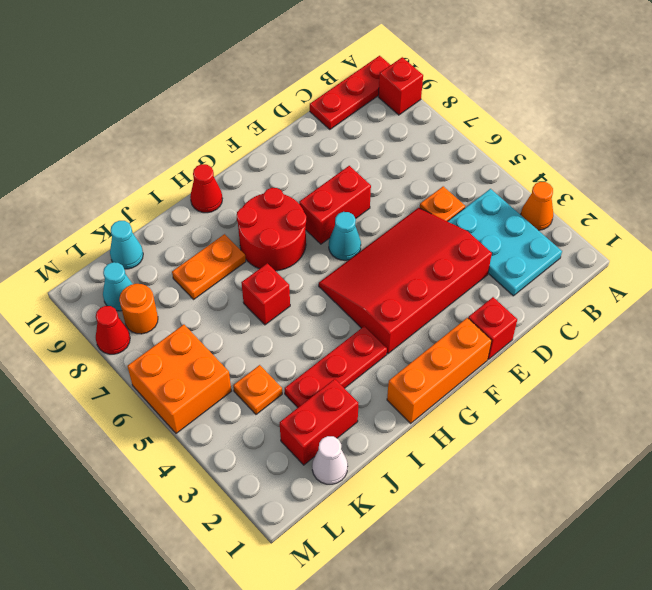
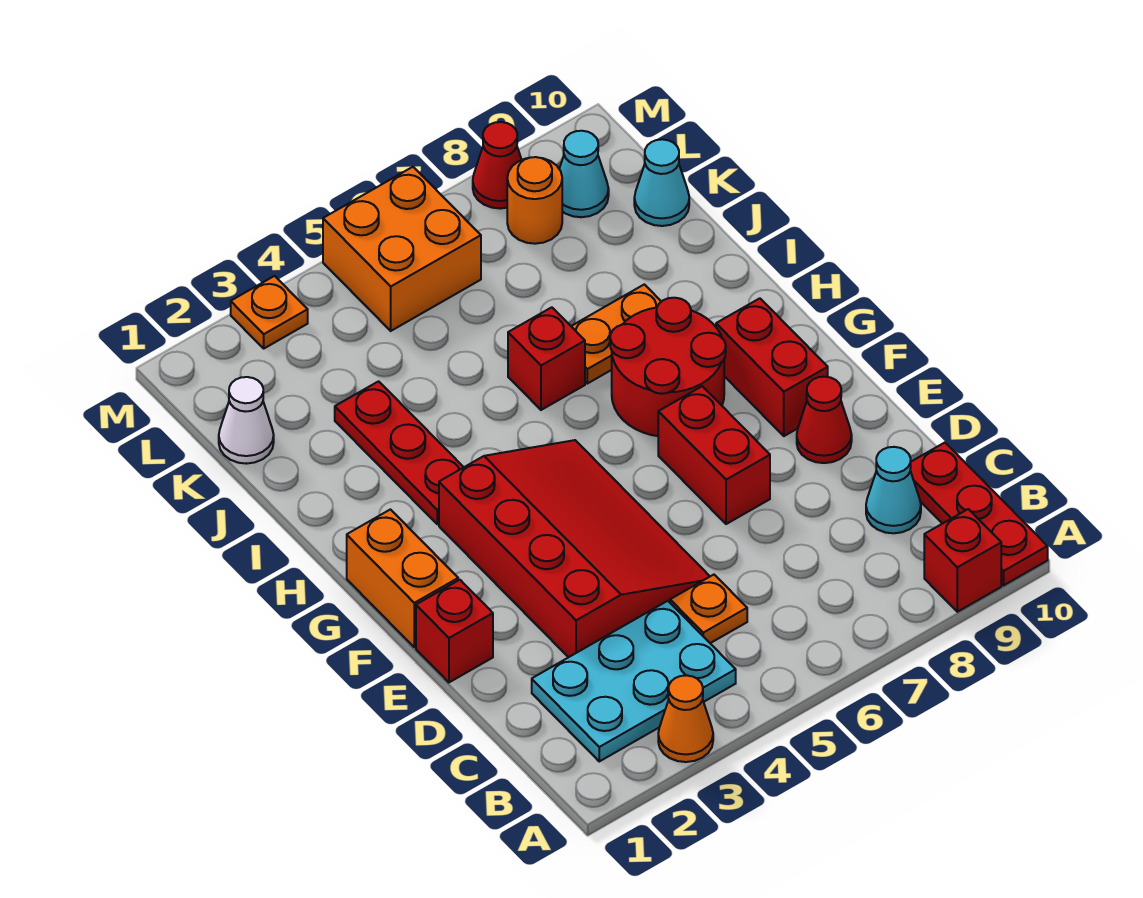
orange brick F1:H1 level 1 -> orange brick F1:G1 level 1
cyan cone F6 level 1 -> cyan cone C9 level 1
red cone H10 level 1 -> red cone E9 level 1
orange plate I8:J8 level 1 -> orange plate I7:I8 level 1
red brick J2:K2 level 1 -> red brick F9:G9 level 1
orange plate K4 level 1 -> orange plate M3 level 1

